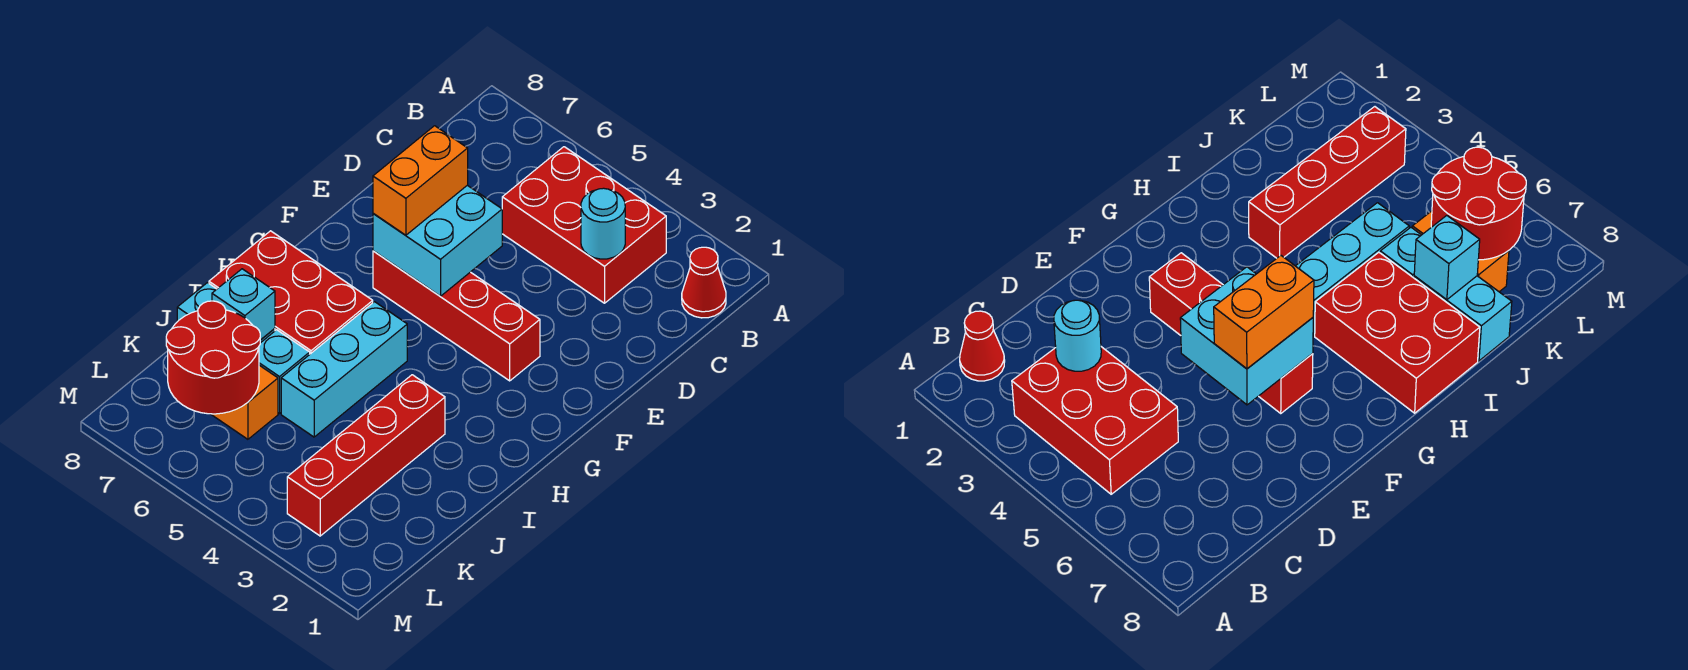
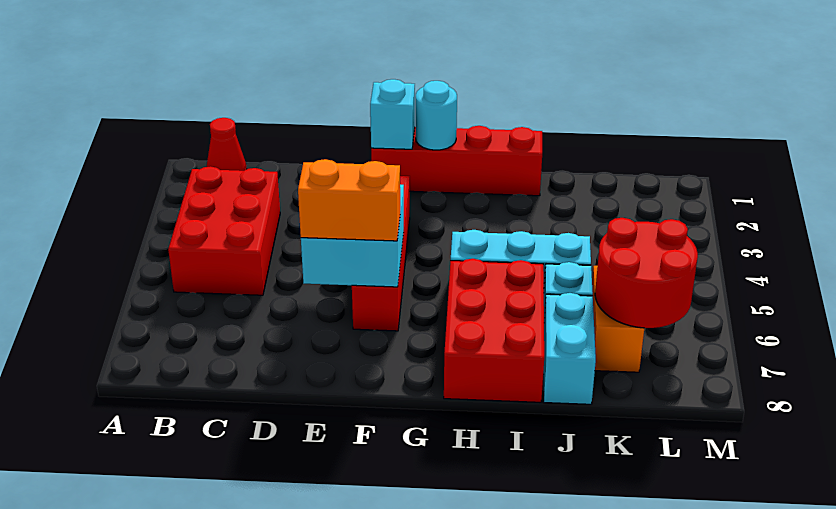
cyan round brick C3 level 2 -> cyan round brick G1 level 2
red brick I3:L3 level 1 -> red brick F1:I1 level 1
cyan brick J7 level 2 -> cyan brick F1 level 2

